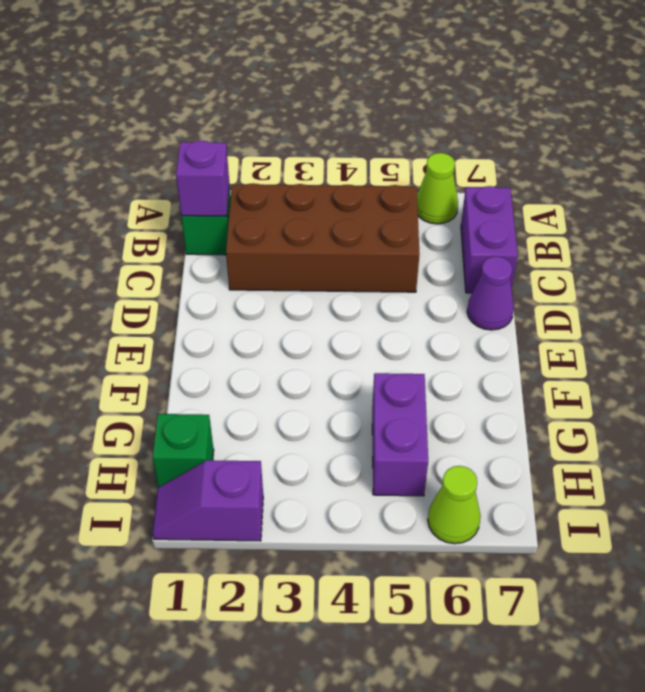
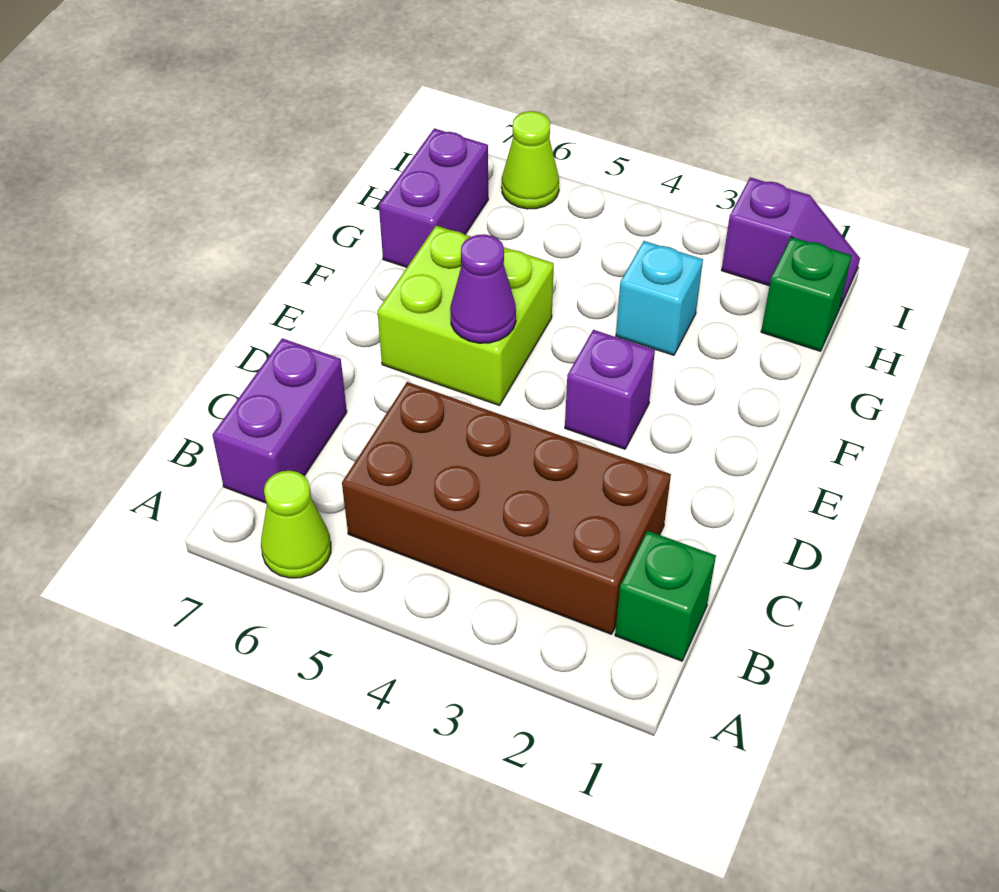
purple brick B1 level 2 -> purple brick E3 level 1
purple cone D7 level 1 -> purple cone E5 level 2
none -> lime brick E5:F6 level 1
none -> cyan brick G3 level 1
purple brick G5:H5 level 1 -> purple brick G7:H7 level 1

